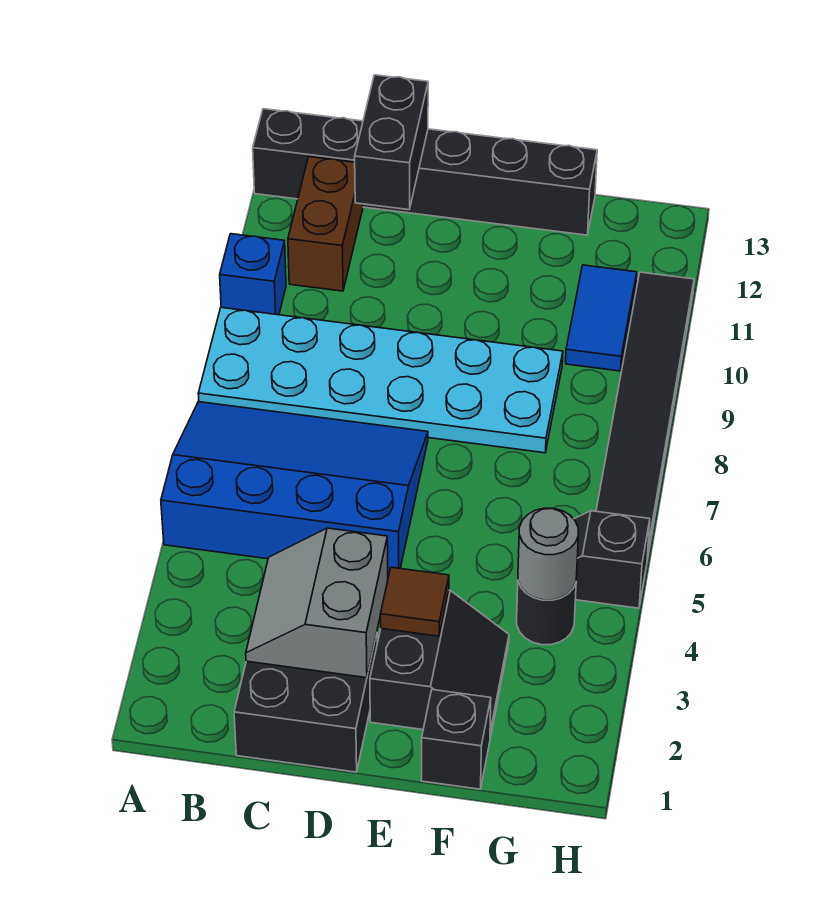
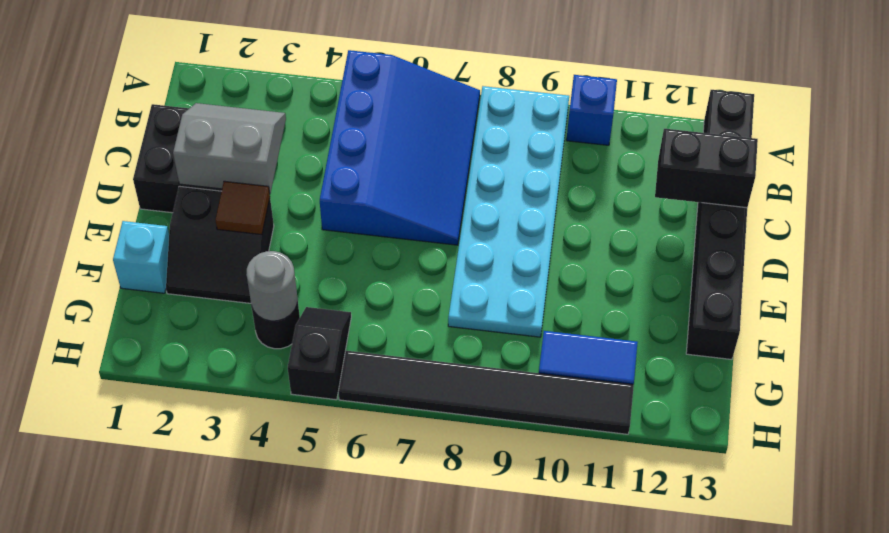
brown brick B11:B12 level 1 -> none
black brick F1 level 1 -> cyan brick F1 level 1

